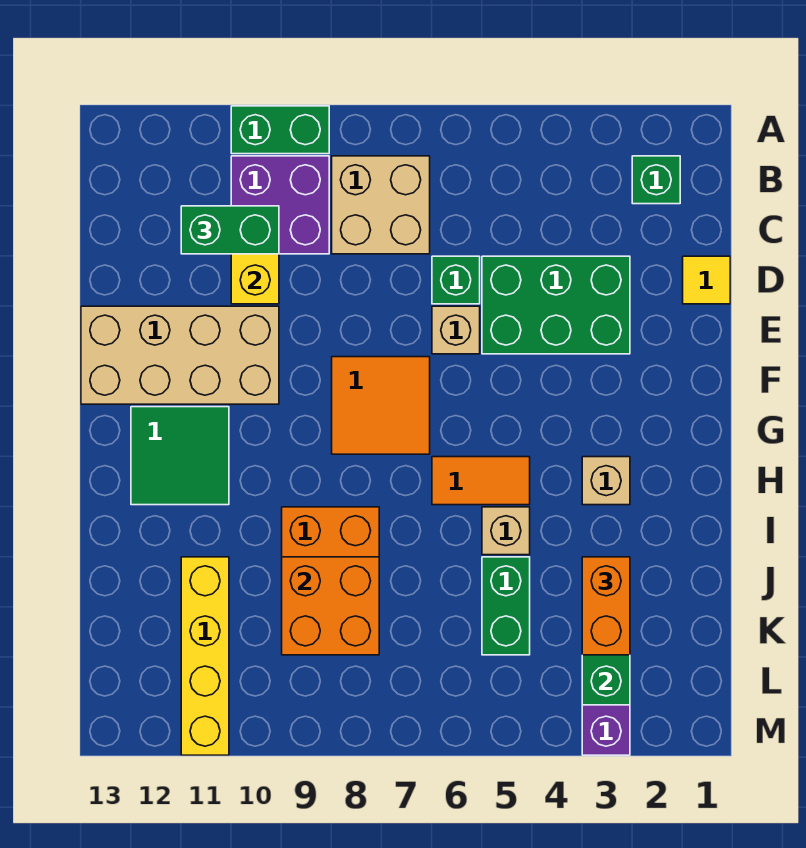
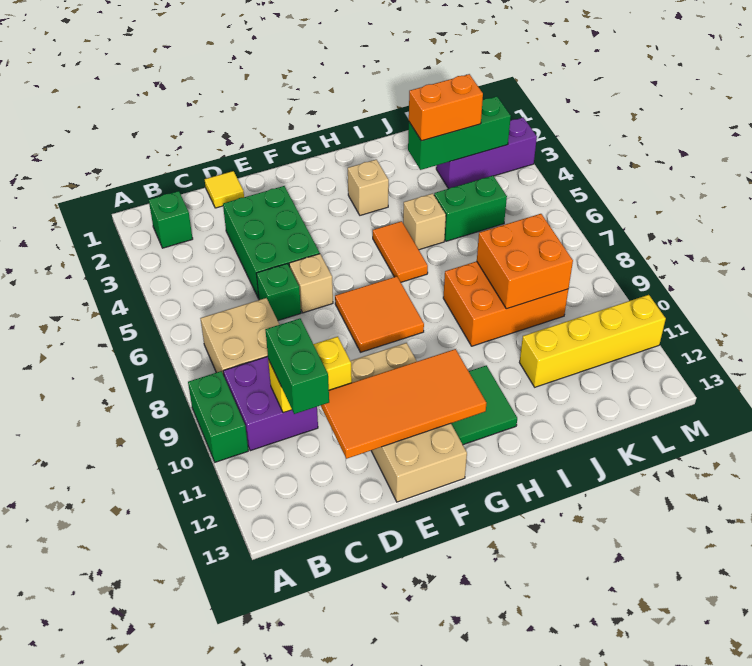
none -> orange tile D11:G12 level 2

